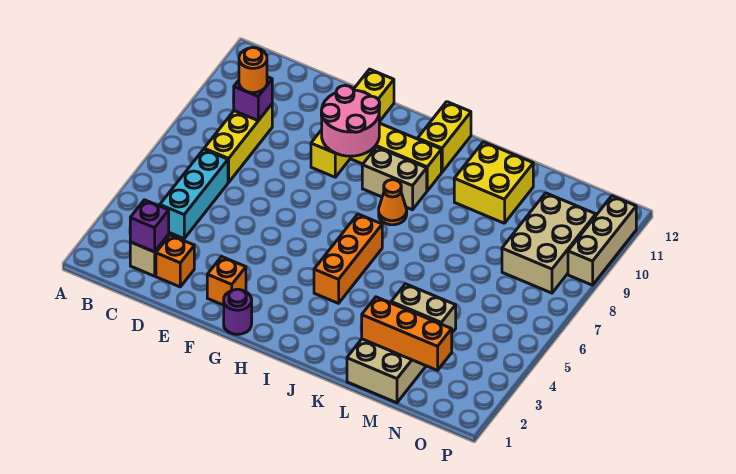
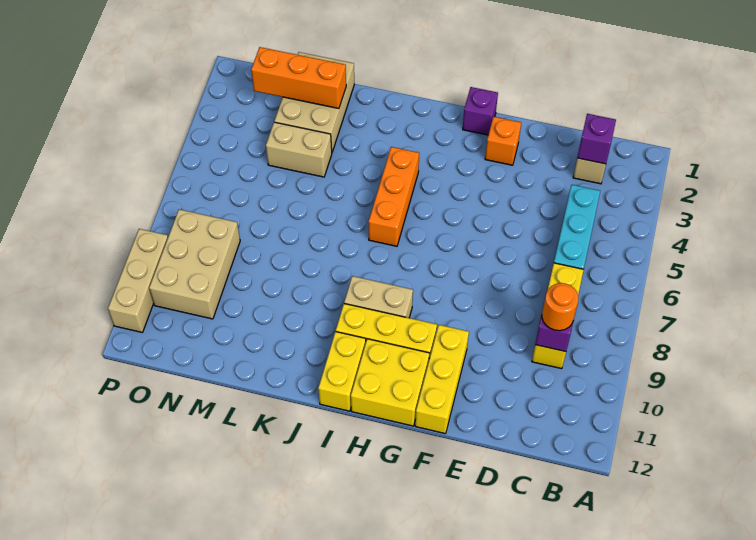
orange brick D2 level 1 -> none
yellow brick F9:F12 level 1 -> yellow brick F10:F12 level 1
pink round brick F9:G10 level 2 -> none
purple round brick G1 level 1 -> purple brick G1 level 1
orange cone I8 level 1 -> none
yellow brick K10:L11 level 1 -> yellow brick G11:H12 level 1

